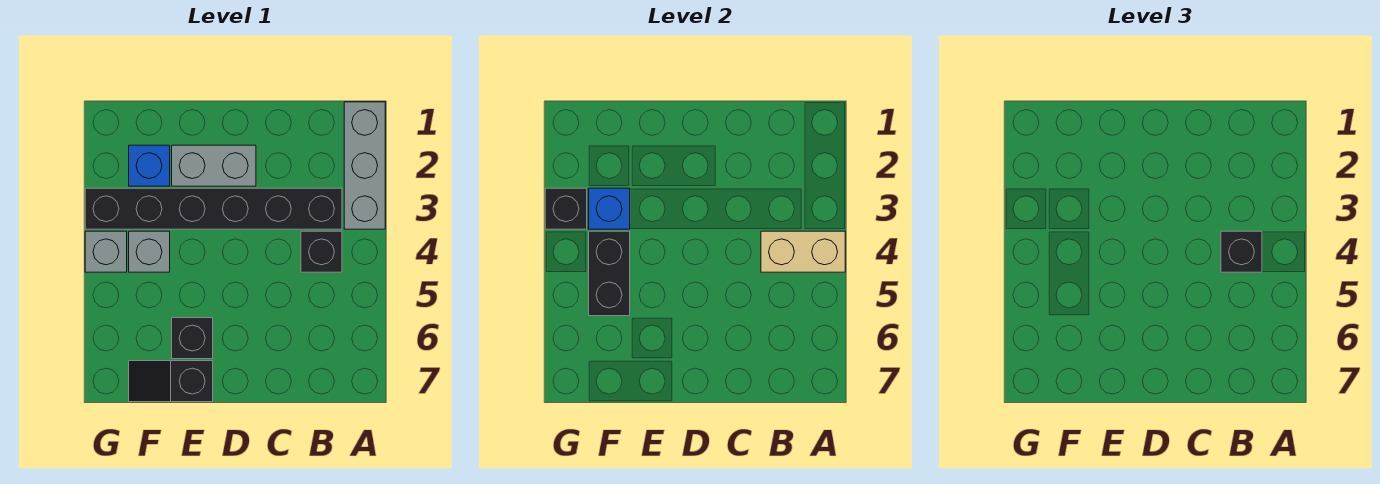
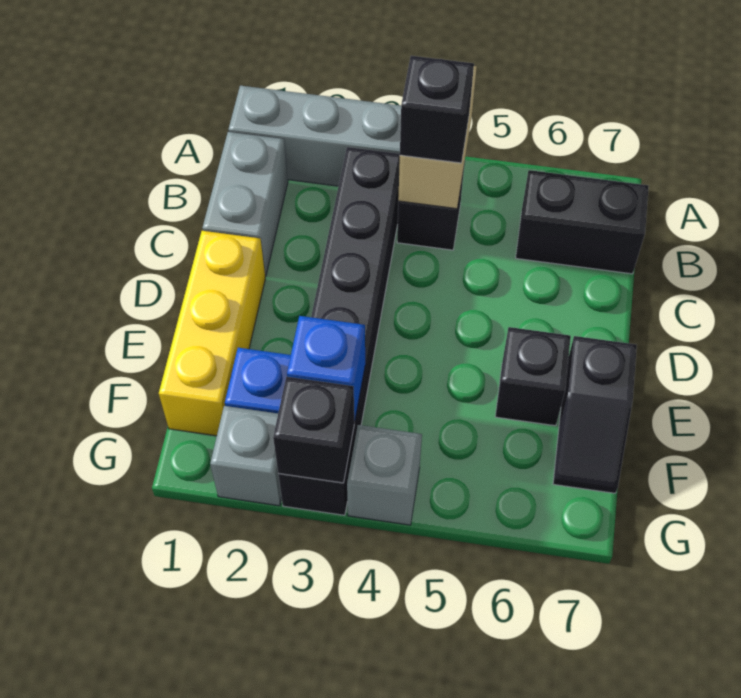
none -> yellow brick D1:F1 level 1
grey brick D2:E2 level 1 -> grey brick B1:C1 level 1
grey brick F4 level 1 -> grey brick G2 level 1
black brick F4:F5 level 2 -> black brick B6:B7 level 1

